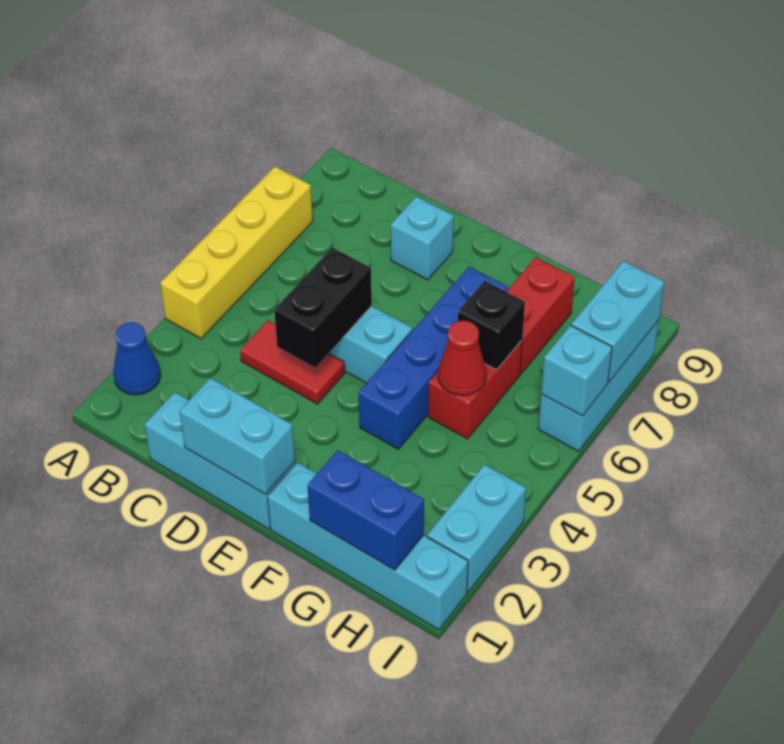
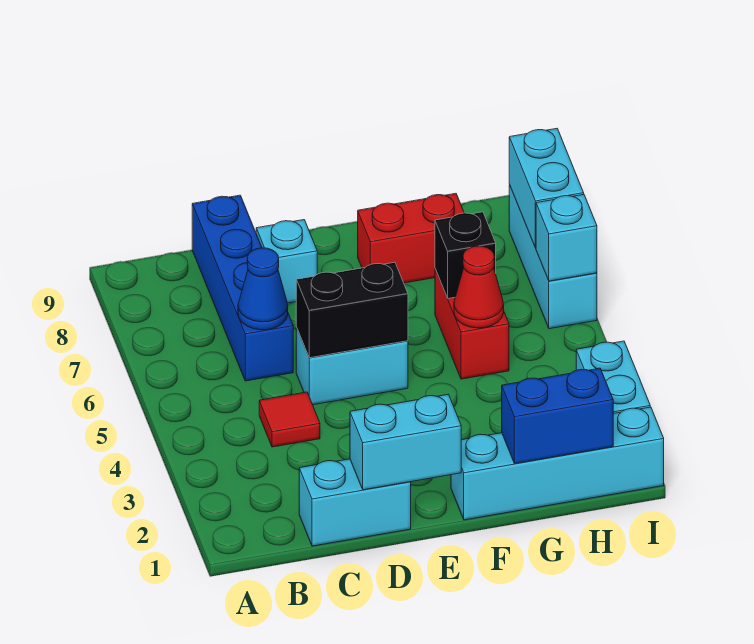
blue cone A2 level 1 -> blue cone C6 level 2
yellow brick A4:A7 level 1 -> none
cyan brick C1:E1 level 1 -> cyan brick C1:D1 level 1
red tile C4:D4 level 1 -> red tile C4 level 1
black brick D4:D5 level 2 -> black brick D5:E5 level 2
blue brick F4:F7 level 1 -> blue brick C6:C9 level 1
red brick G7:G8 level 1 -> red brick F8:G8 level 1

